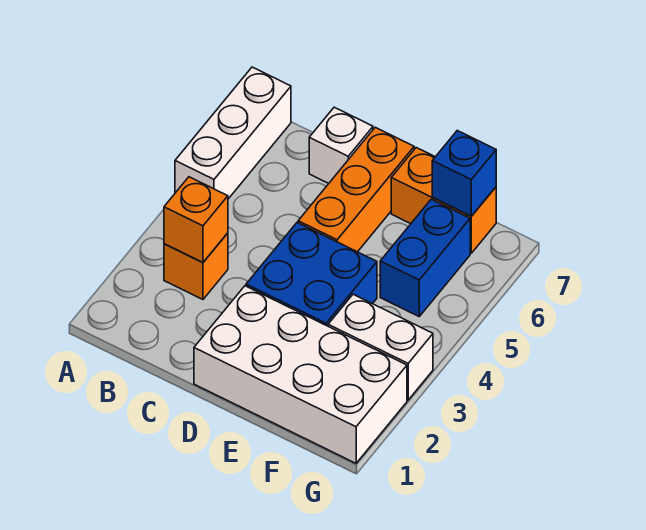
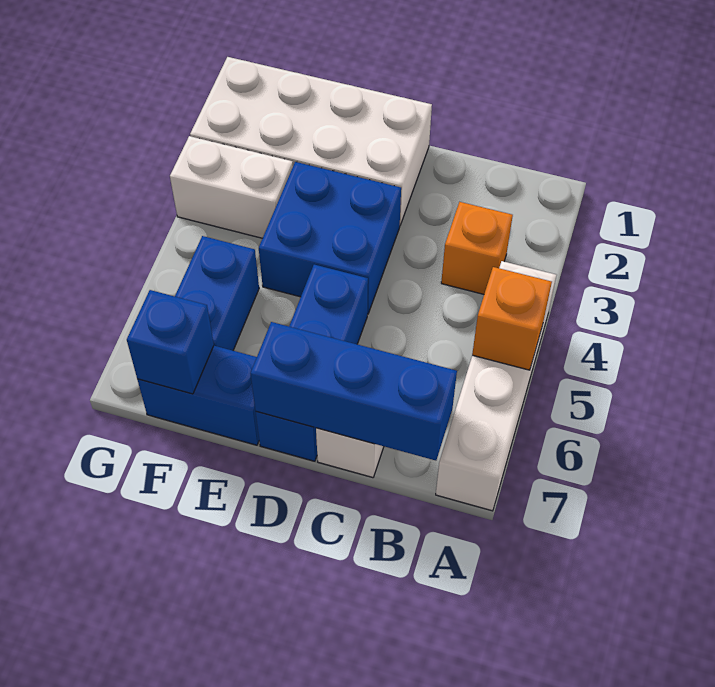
white brick A5:A7 level 1 -> white brick A4:A7 level 1
orange brick B3 level 2 -> orange brick A5 level 2
none -> blue brick B7:D7 level 2
orange brick D5:D7 level 1 -> blue brick D5:D7 level 1
orange brick E7:F7 level 1 -> blue brick E7:F7 level 1

